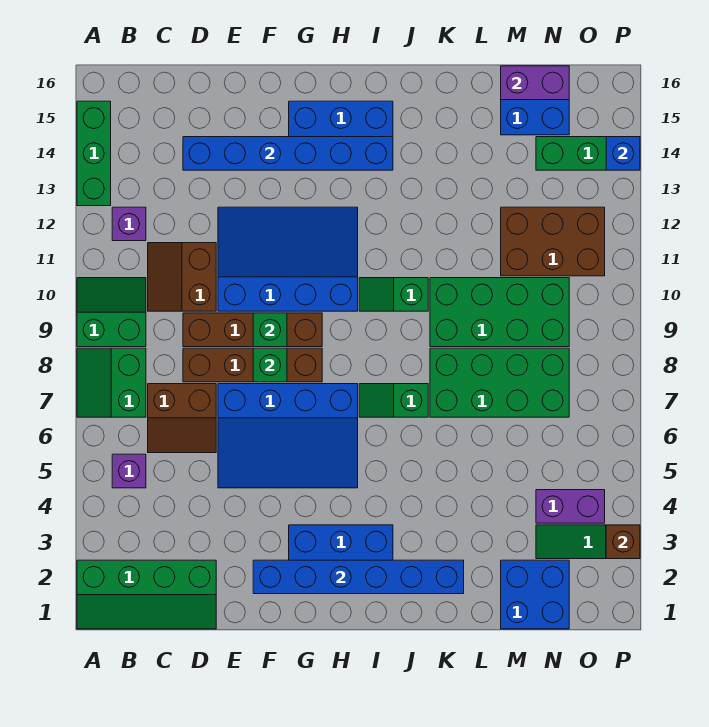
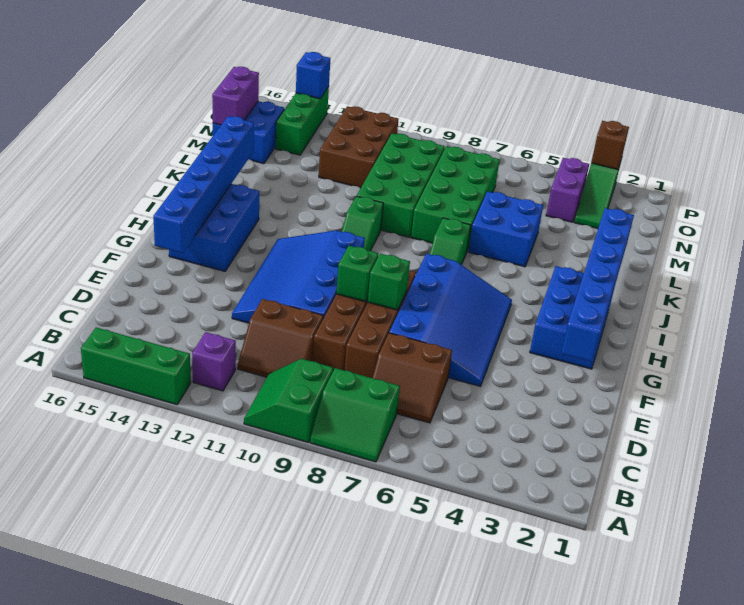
green slope A1:D2 level 1 top 2 -> none
purple brick B5 level 1 -> none
brown slope C6:D7 level 1 top 7 -> brown slope C6:D7 level 1 top D
blue brick D14:I14 level 2 -> blue brick F15:K15 level 2
blue brick M1:N2 level 1 -> blue brick K5:L6 level 1

